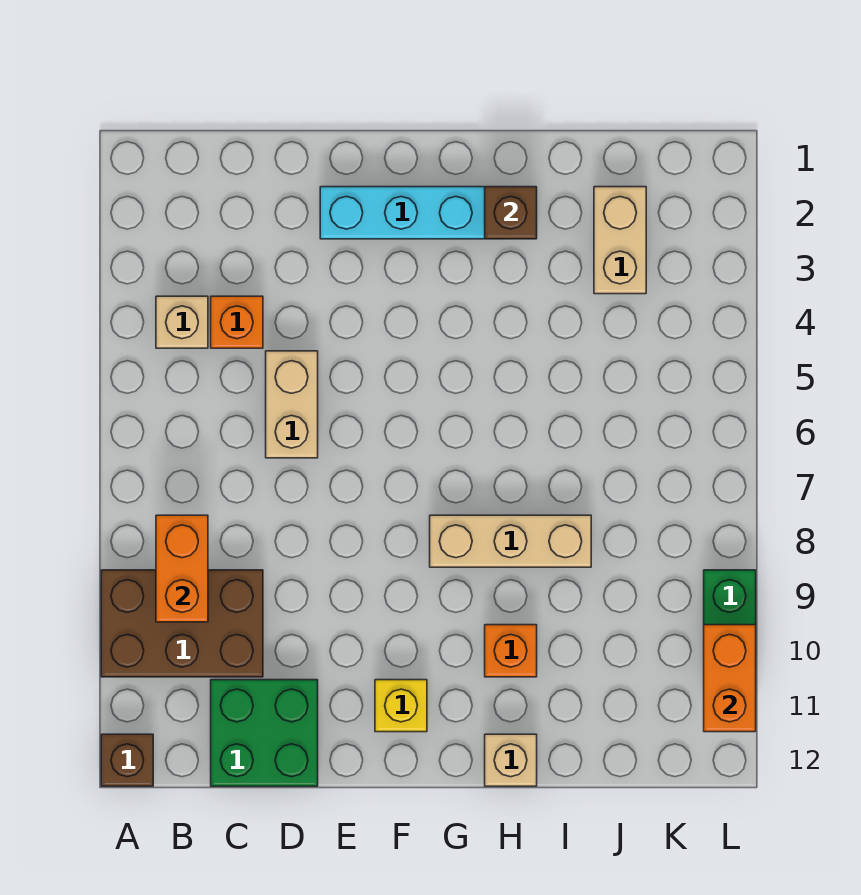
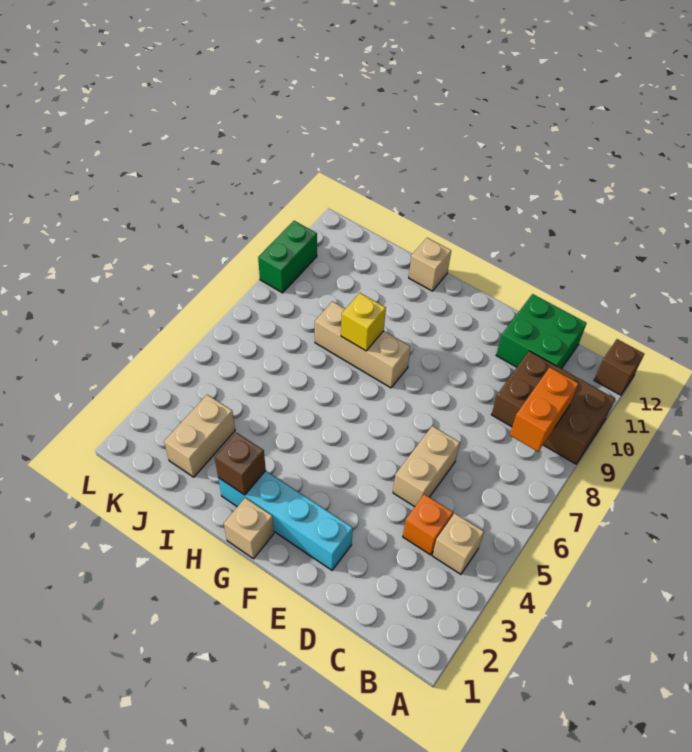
yellow brick F11 level 1 -> yellow brick H8 level 2
none -> tan brick G1 level 1
orange brick H10 level 1 -> none
orange brick L10:L11 level 2 -> none

